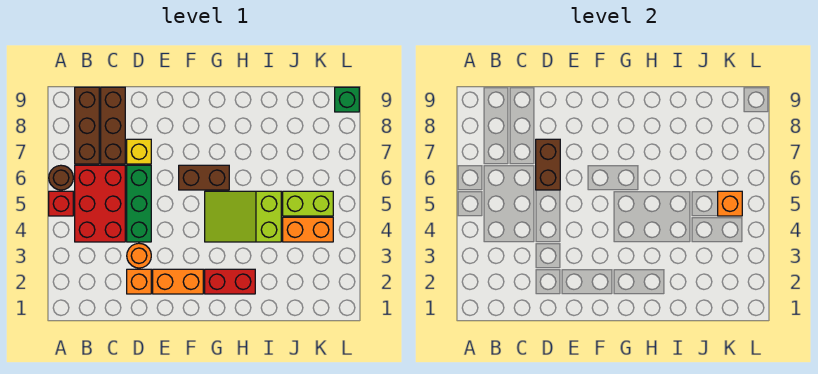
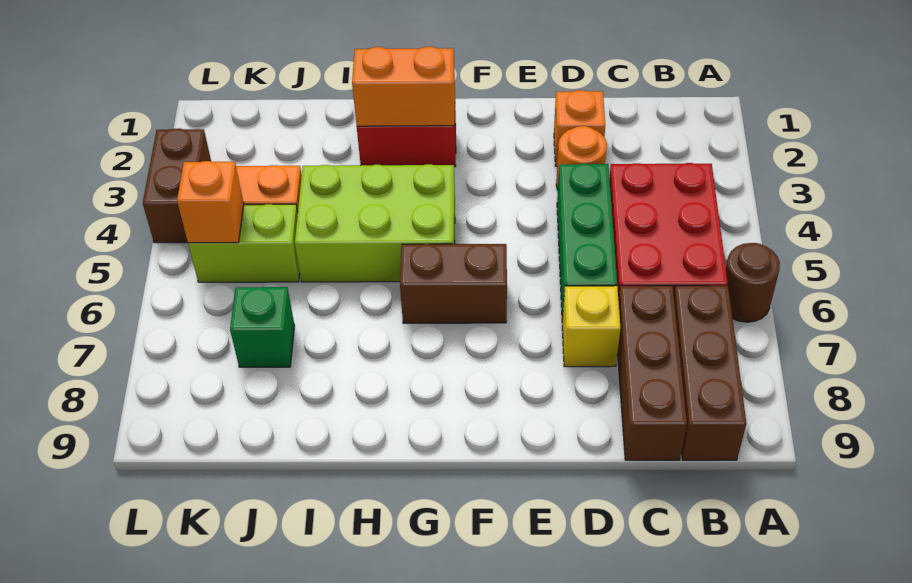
red brick A5 level 1 -> none
brown brick D6:D7 level 2 -> brown brick L3:L4 level 1
orange brick E2:F2 level 1 -> orange brick G2:H2 level 2
lime slope G4:I5 level 1 top I -> lime brick G4:I5 level 1
green brick L9 level 1 -> green brick J7 level 1

